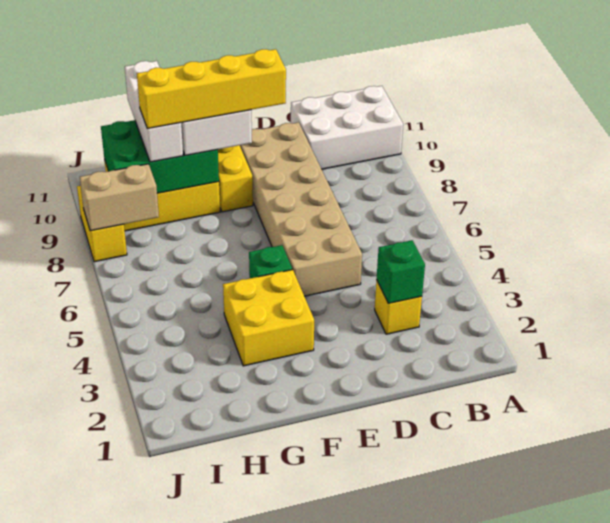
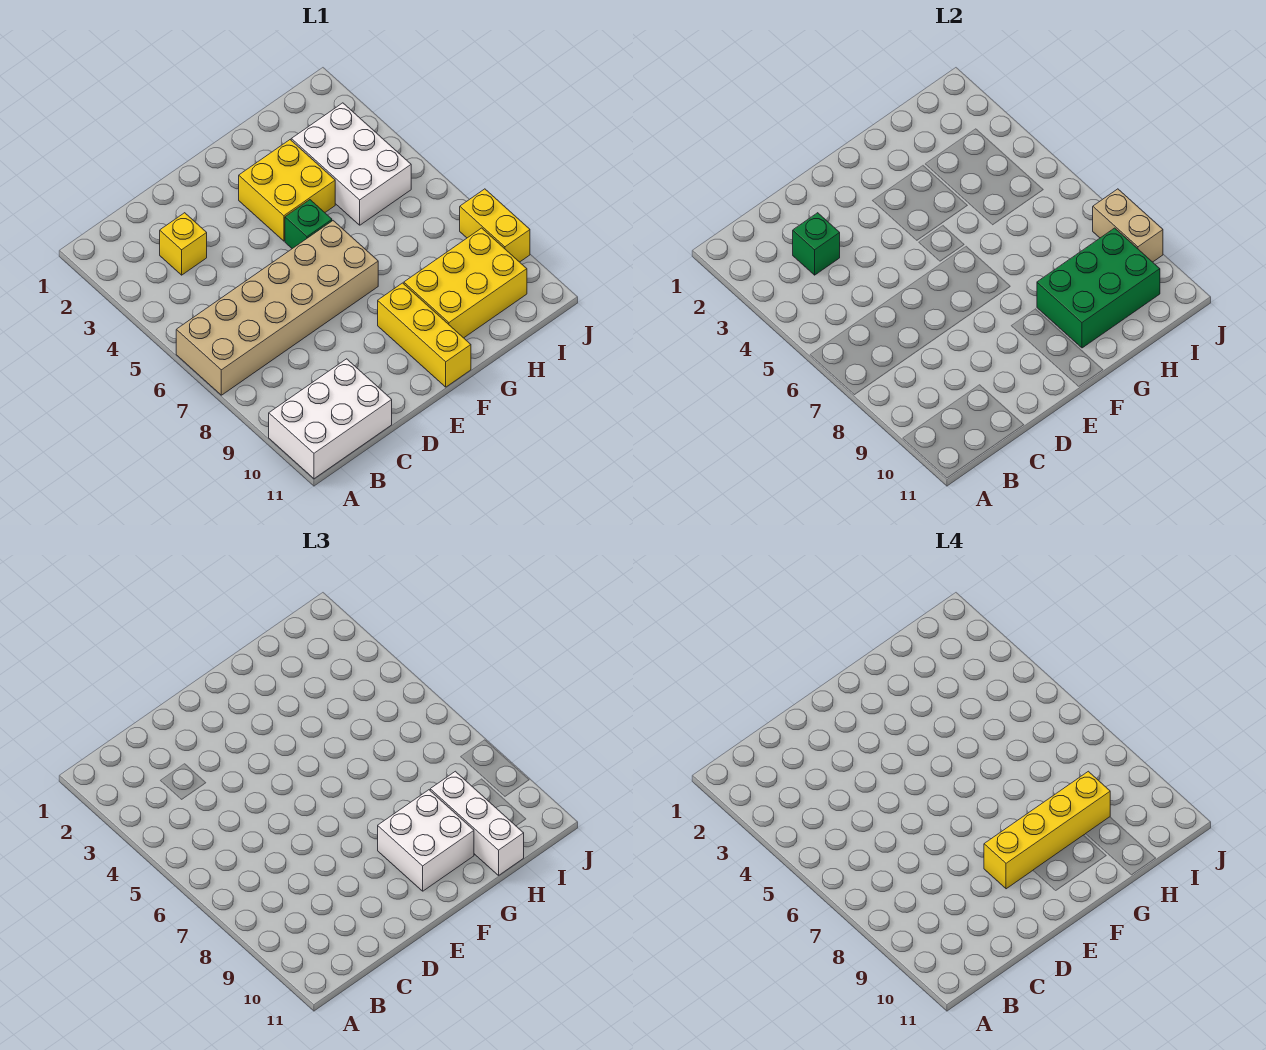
tan brick D5:E10 level 1 -> tan brick A6:F7 level 1
none -> white brick H3:I5 level 1
tan brick I8:J8 level 2 -> tan brick J8:J9 level 2

